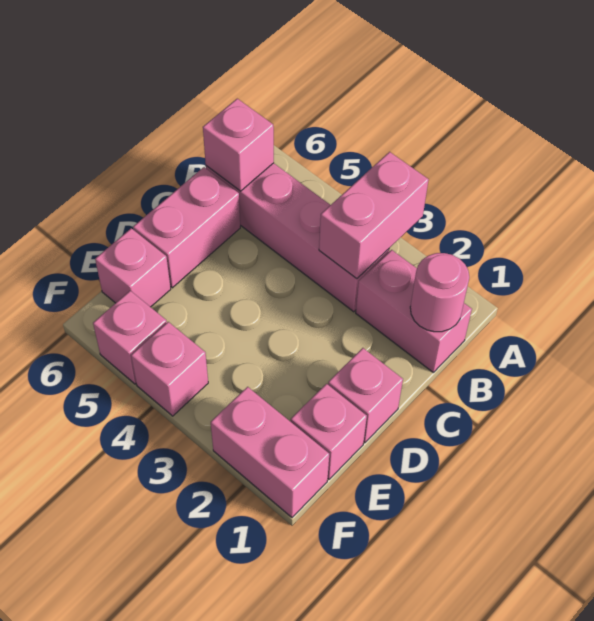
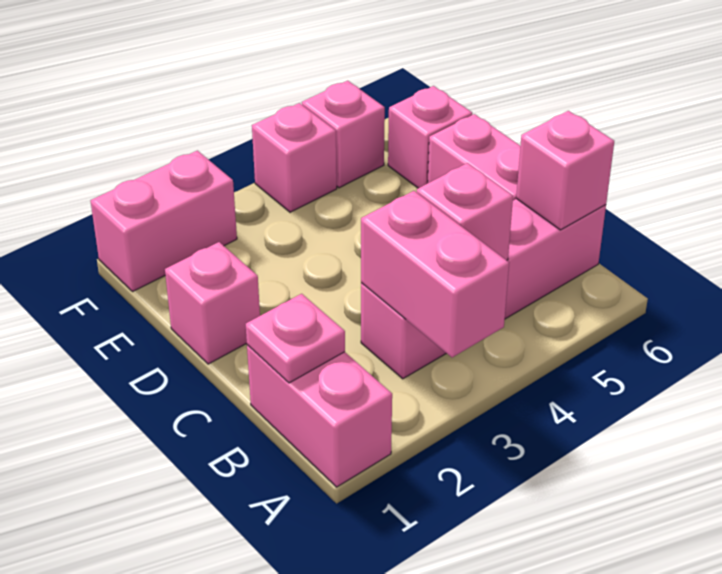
pink brick B1:B2 level 1 -> pink brick A1:B1 level 1
pink round brick B1 level 2 -> pink plate B1 level 2
pink brick E1 level 1 -> pink brick B4 level 2

